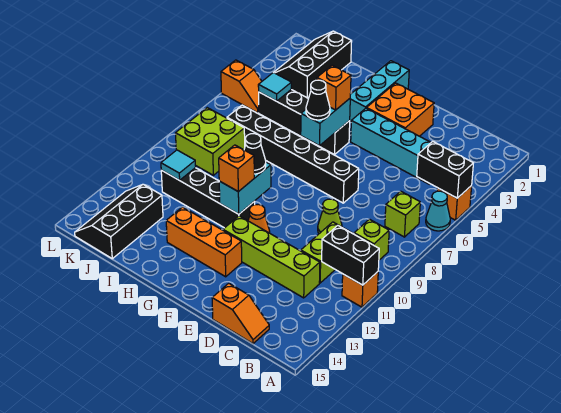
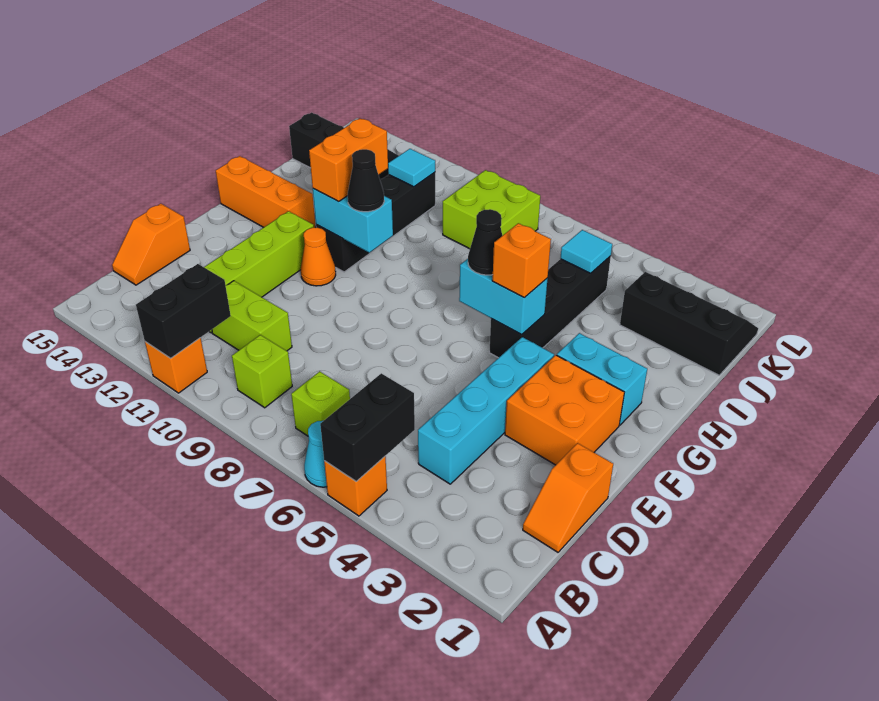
lime cone D9 level 1 -> none
black brick E7:J7 level 1 -> none
orange brick F13:H13 level 1 -> orange brick G13:G15 level 1
cyan brick G1:G3 level 1 -> cyan brick G2:G3 level 1
orange brick G11 level 3 -> orange brick G11:H11 level 3
orange slope K5:L5 level 1 top L -> orange slope C1:D1 level 1 top D

